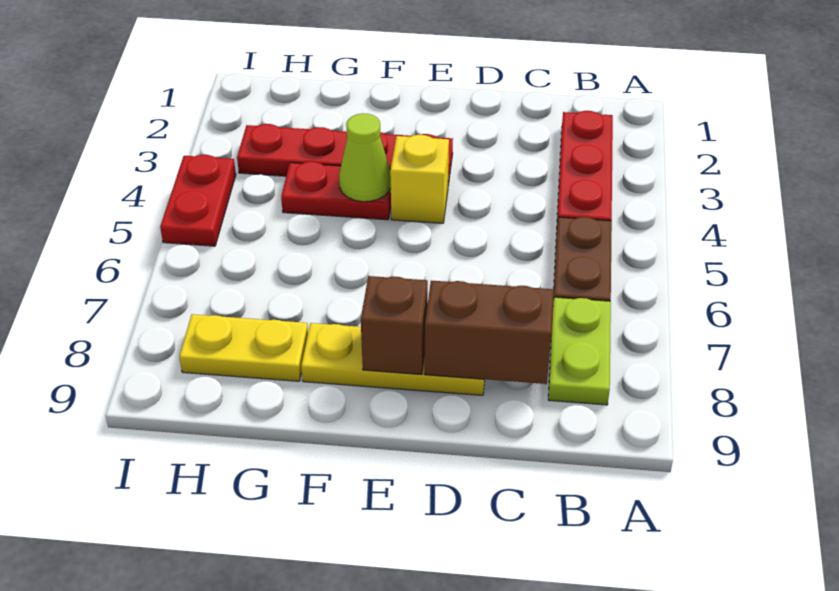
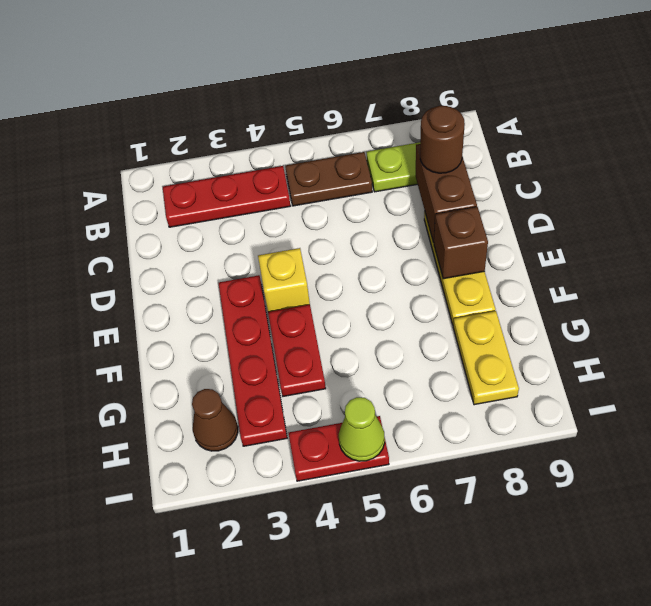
none -> brown round brick C8 level 3
lime cone F4 level 2 -> lime cone I5 level 2
none -> brown cone H2 level 1

